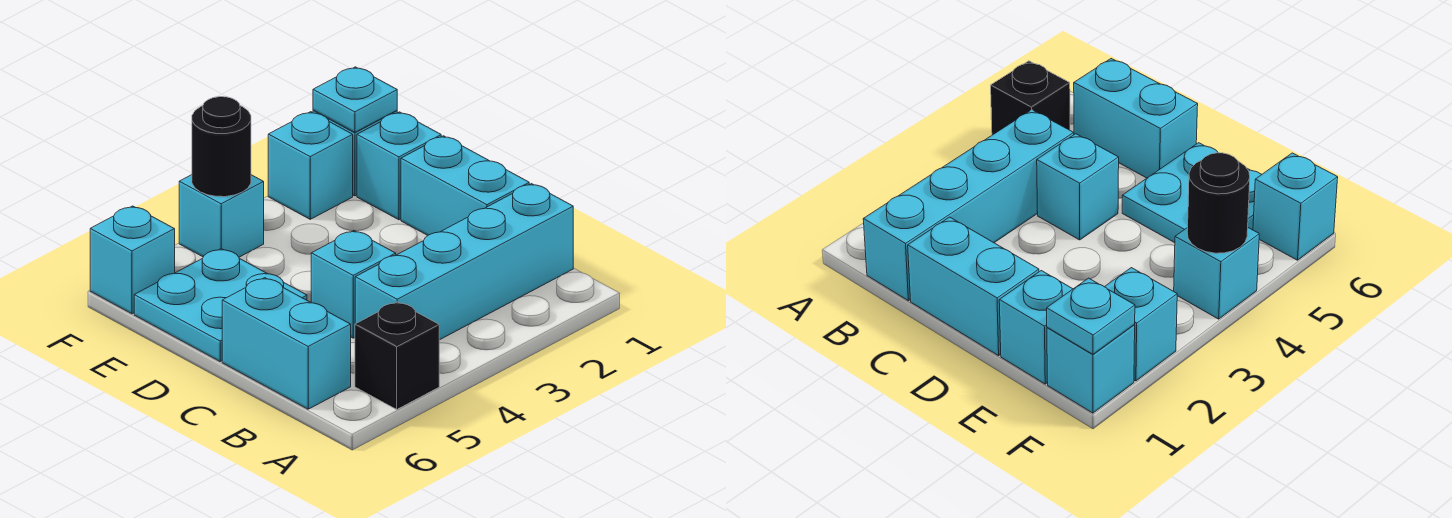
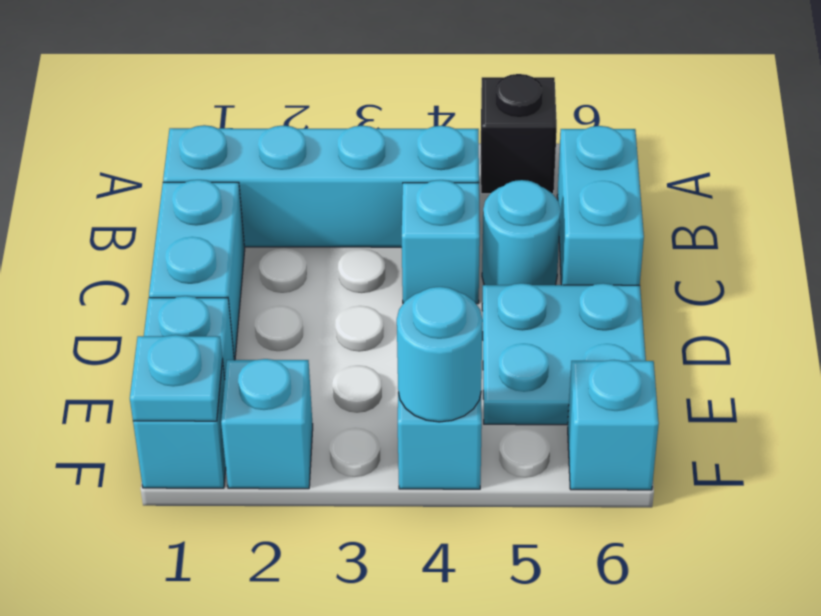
none -> cyan round brick C5 level 1
black round brick F4 level 2 -> cyan round brick F4 level 2

